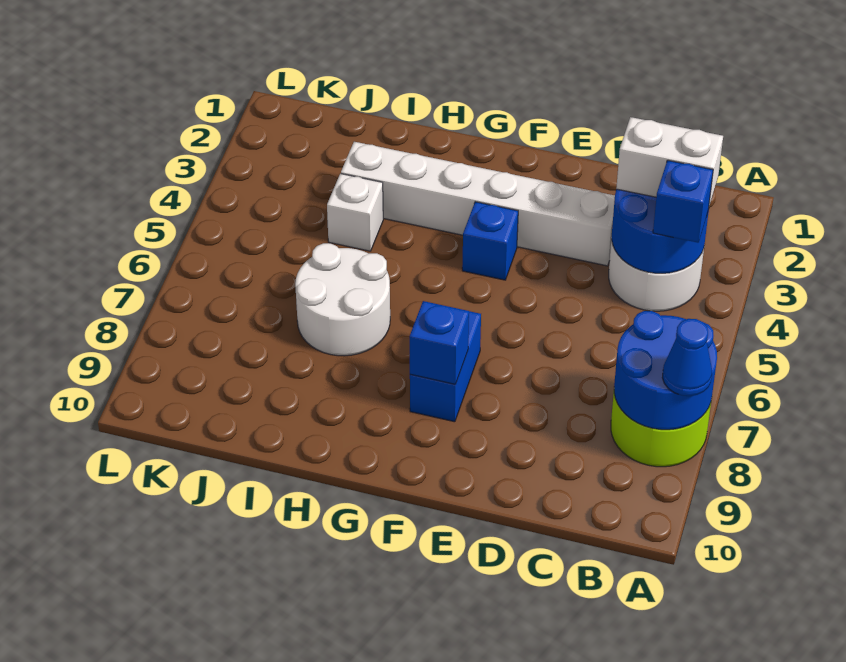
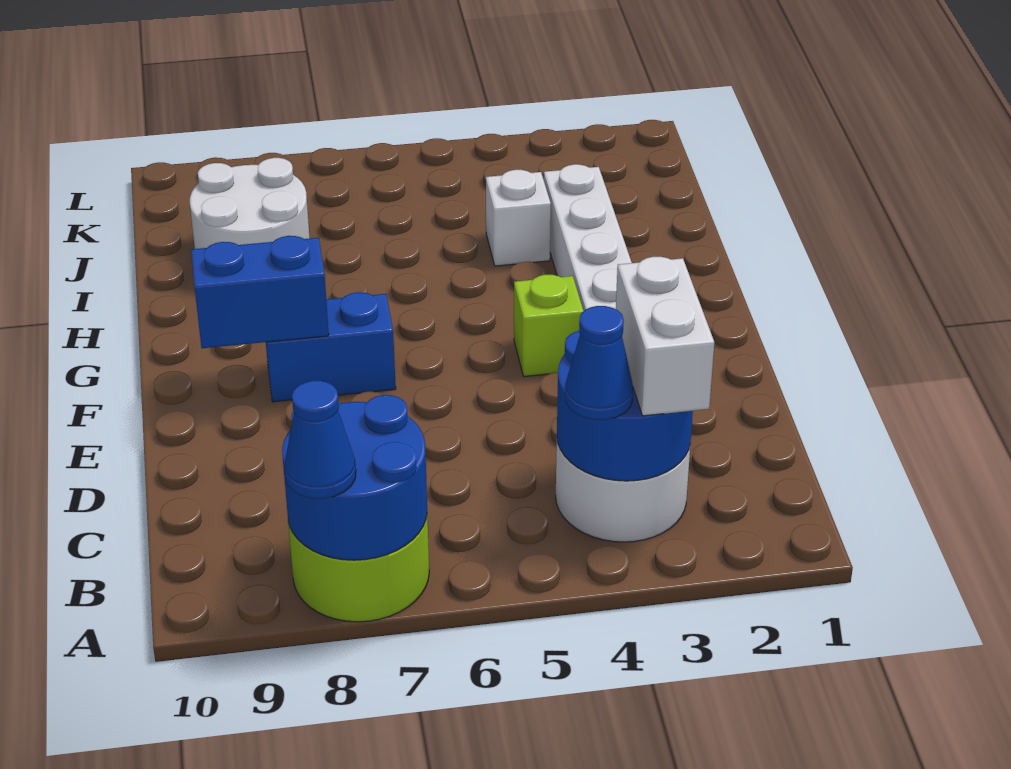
blue brick B4 level 3 -> blue cone B4 level 3
blue brick F4 level 1 -> lime brick F4 level 1
blue brick F8 level 2 -> blue brick F8:F9 level 2
white round brick H6:I7 level 1 -> white round brick I8:J9 level 1

